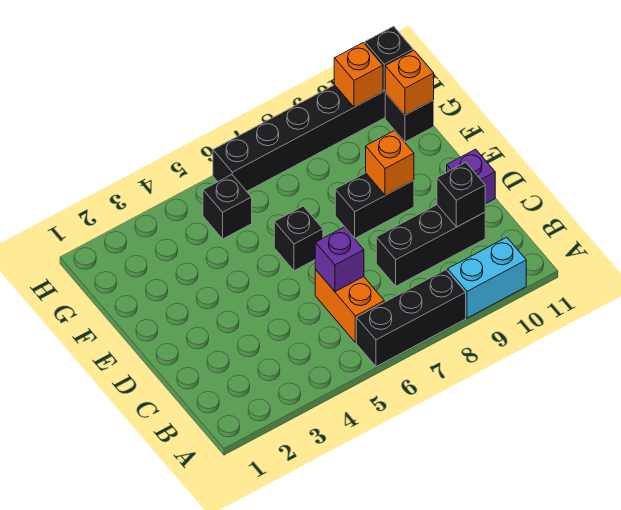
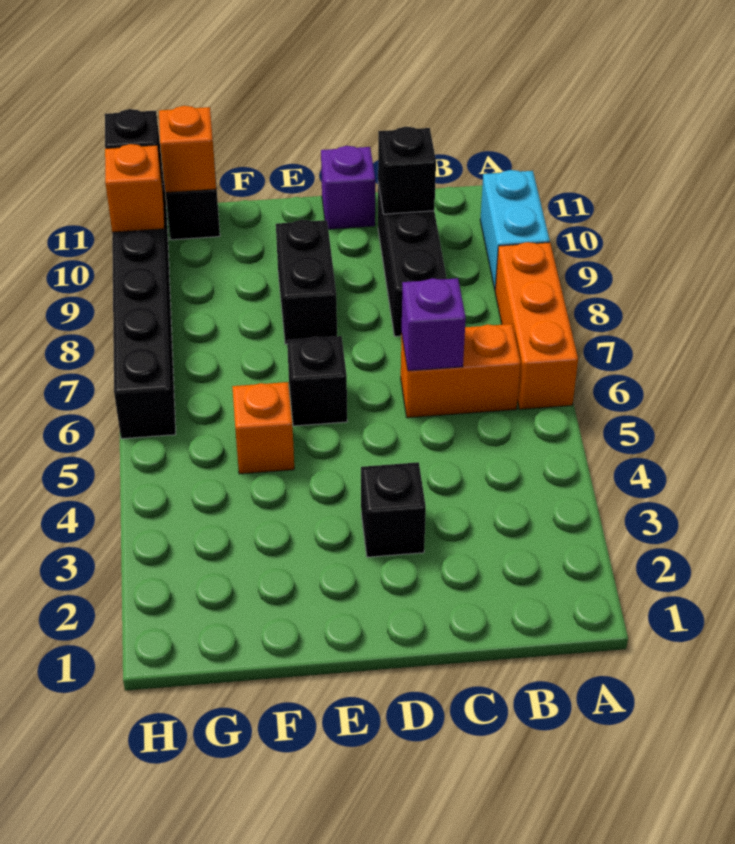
black brick A6:A8 level 1 -> orange brick A6:A8 level 1
orange brick E9 level 2 -> orange brick F5 level 1
black brick G5 level 1 -> black brick D3 level 1

